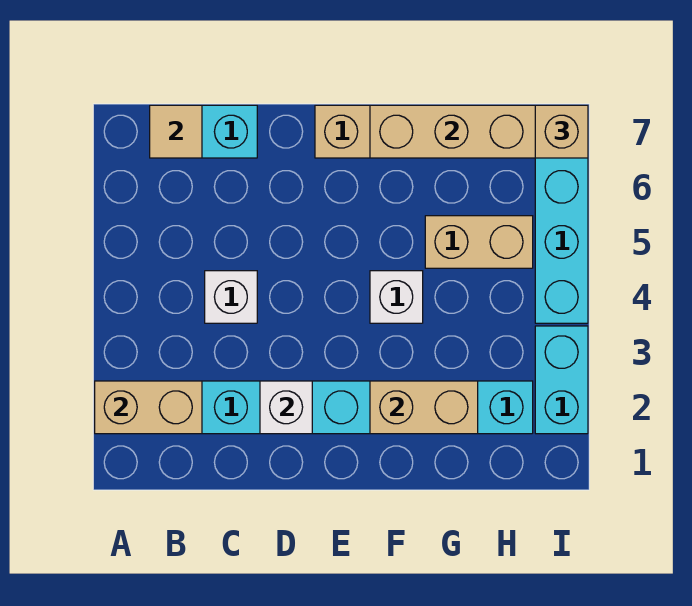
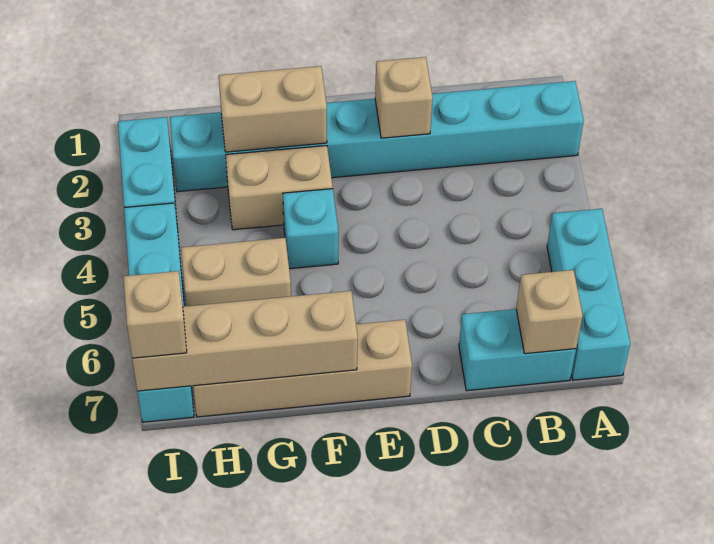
tan brick A2:B2 level 2 -> tan brick F3:G3 level 1
none -> cyan brick A5:A7 level 1
tan tile B7 level 2 -> tan brick B7 level 2
white brick C4 level 1 -> none
white brick D2 level 2 -> tan brick D2 level 2
white brick F4 level 1 -> cyan brick F4 level 1

